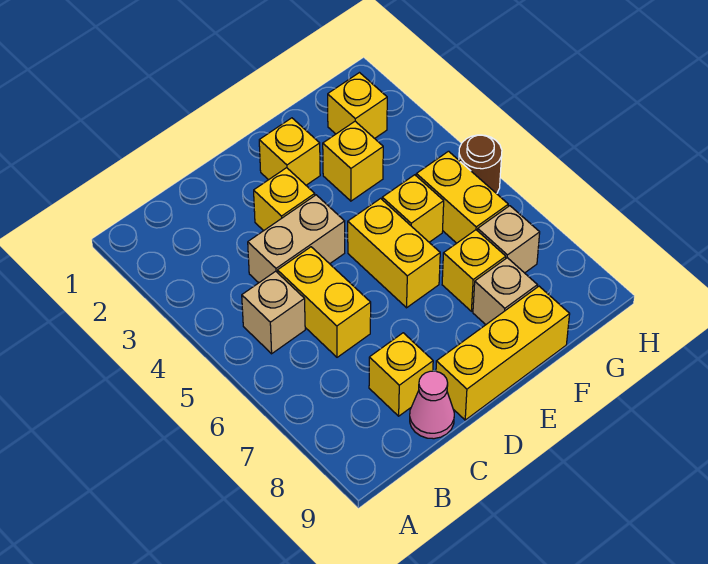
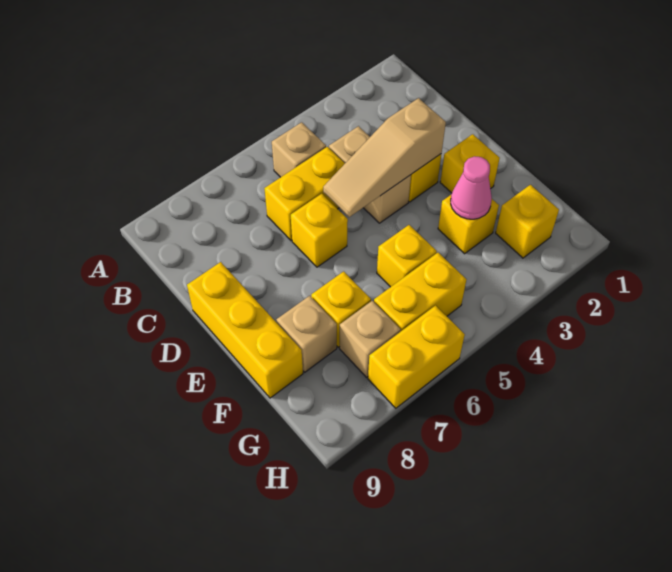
yellow brick C8 level 1 -> yellow brick D6 level 1
pink cone C9 level 1 -> pink cone F3 level 2
none -> tan slope D3:D5 level 2 top 3
yellow brick E5:E6 level 1 -> yellow brick H6:H7 level 1
brown round brick H5 level 1 -> none

